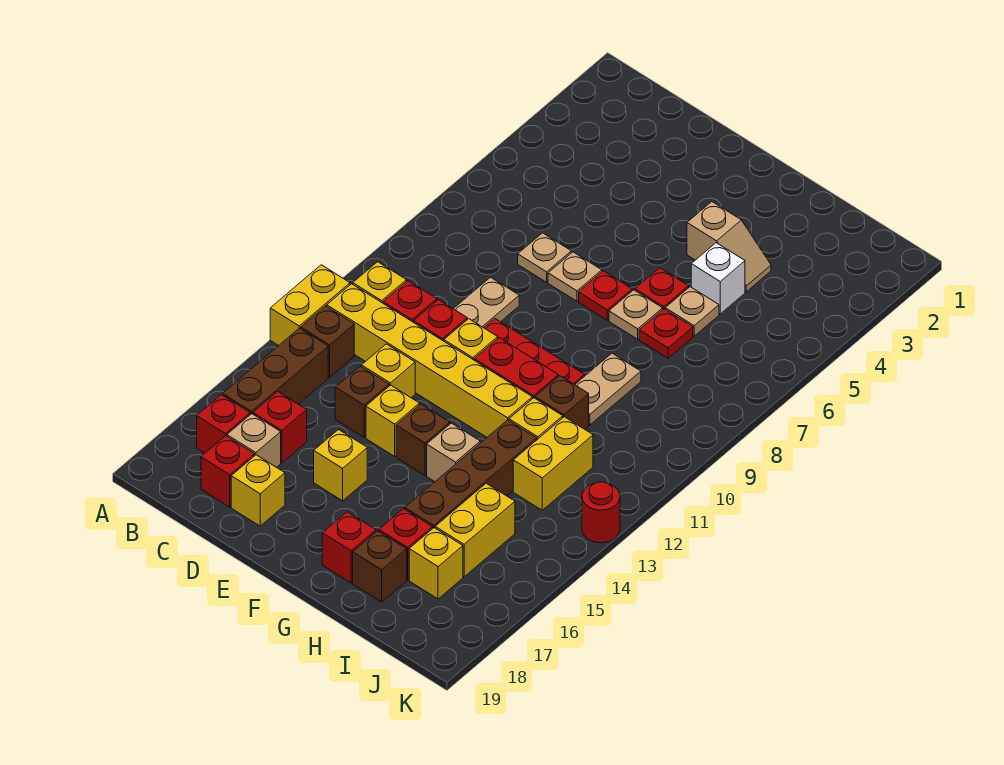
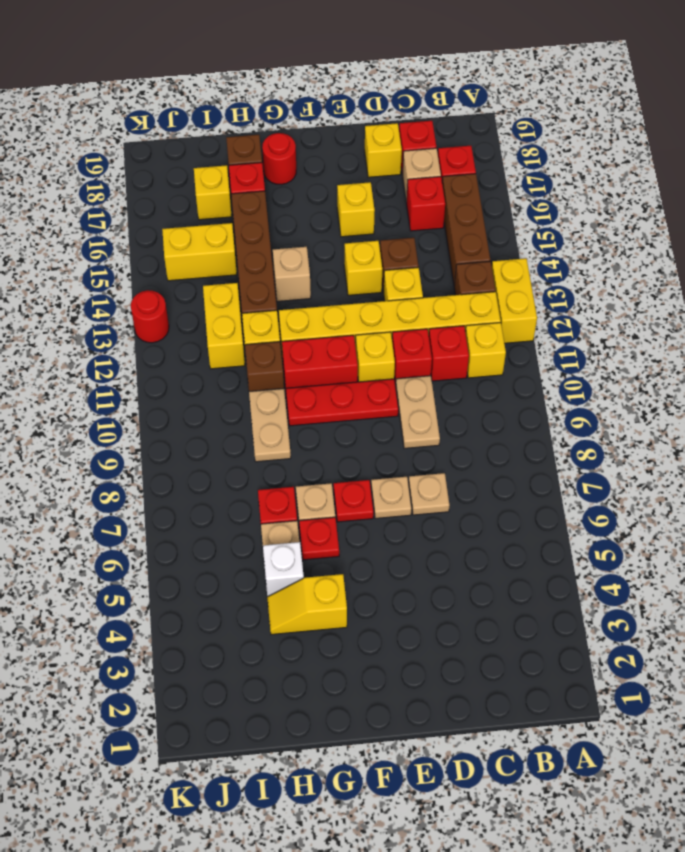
brown brick F14 level 1 -> none
tan slope G4:H4 level 1 top G -> yellow slope G4:H4 level 1 top G
red brick G18 level 1 -> red round brick G18 level 1
yellow brick I15:I16 level 1 -> yellow brick I15:J15 level 1

